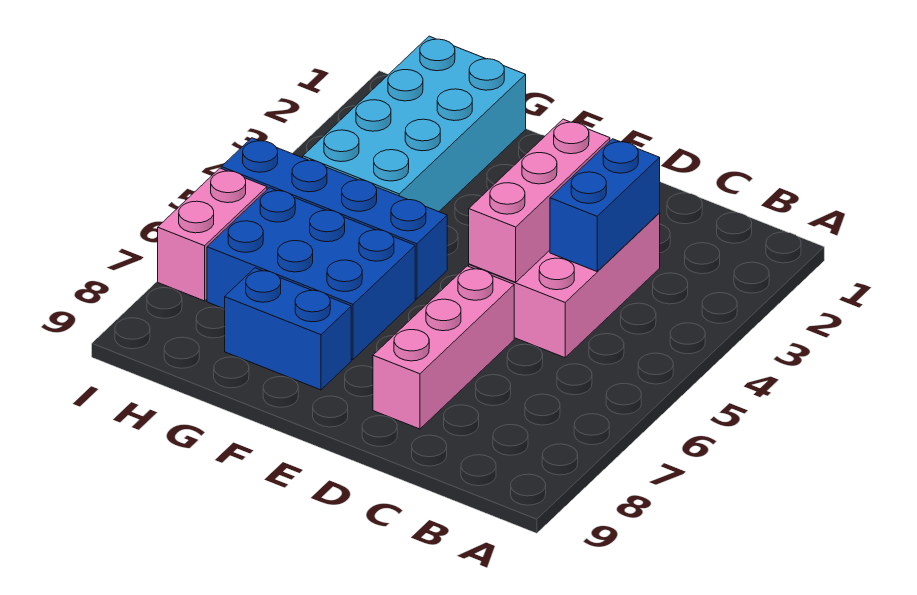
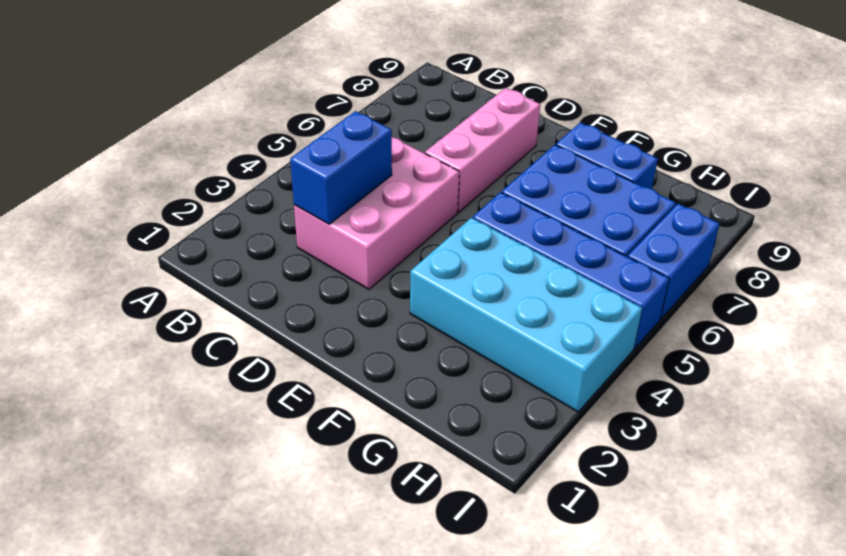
pink brick D3:D5 level 2 -> none
cyan brick G1:H4 level 1 -> cyan brick F3:I4 level 1
pink brick I6:I7 level 1 -> blue brick I6:I7 level 1

